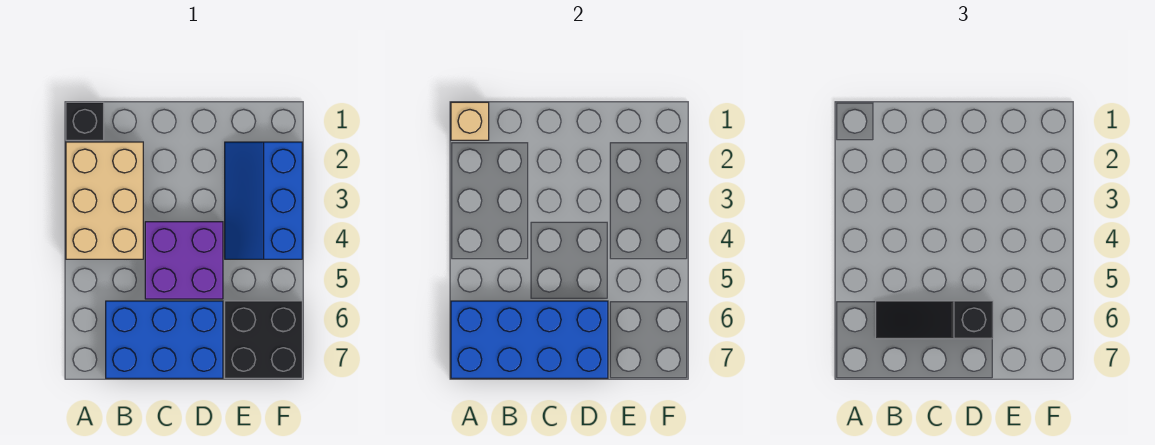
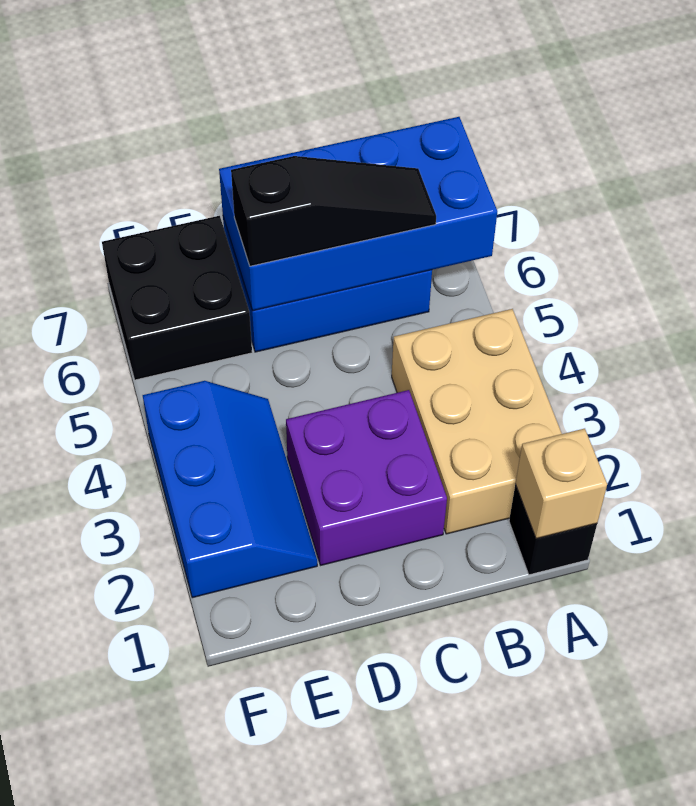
purple brick C4:D5 level 1 -> purple brick C2:D3 level 1

